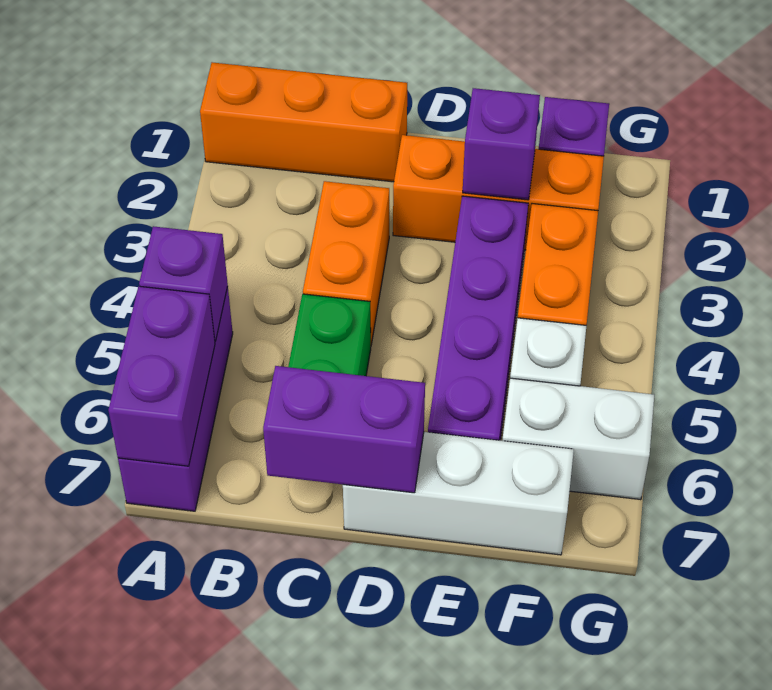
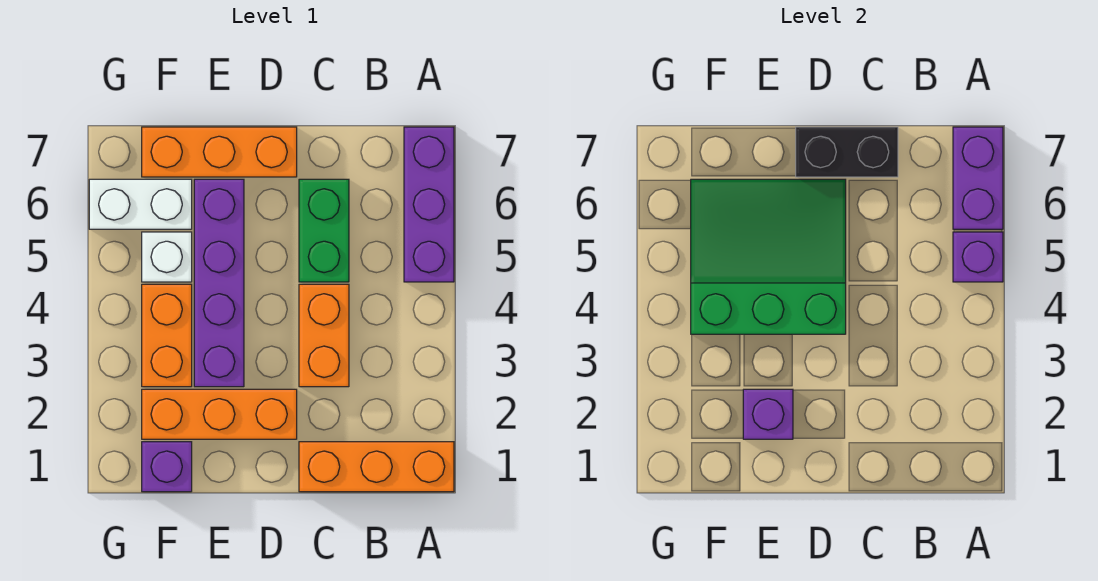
purple brick C7:D7 level 2 -> black brick C7:D7 level 2
none -> green slope D4:F6 level 2 top 4
white brick D7:F7 level 1 -> orange brick D7:F7 level 1

